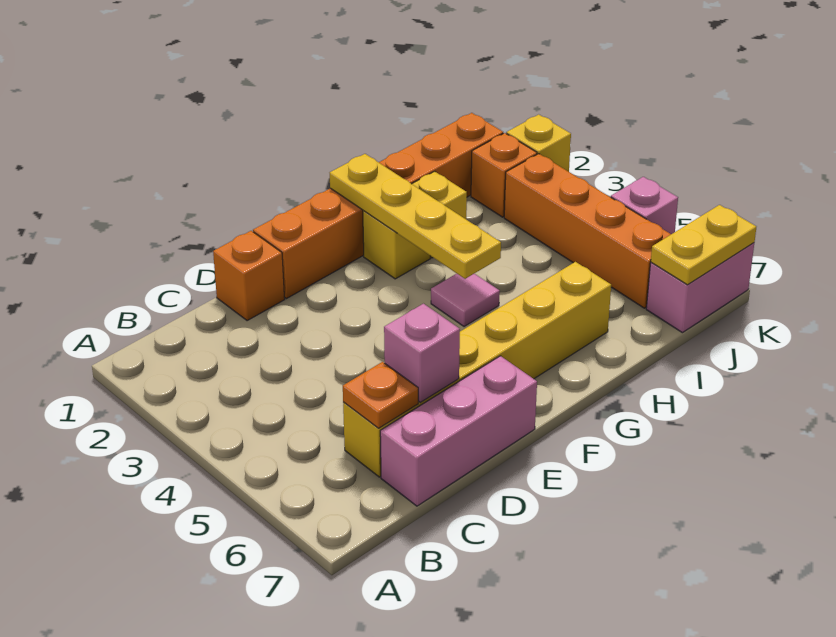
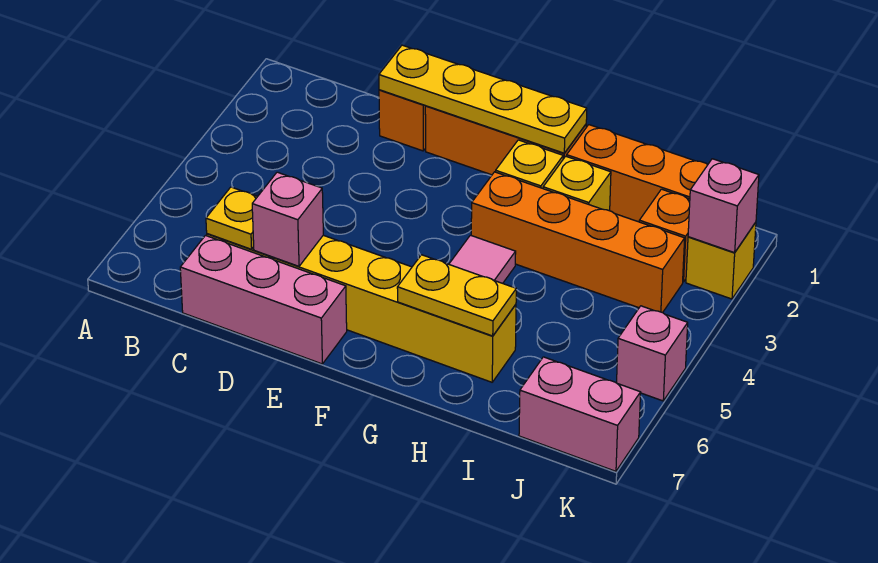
orange plate C6 level 2 -> yellow plate C6 level 2
yellow plate G1:G4 level 2 -> yellow plate D1:G1 level 2
orange brick J3:J6 level 1 -> orange brick G3:J3 level 1
yellow plate J7:K7 level 2 -> yellow plate G6:H6 level 2
none -> pink brick K2 level 2

